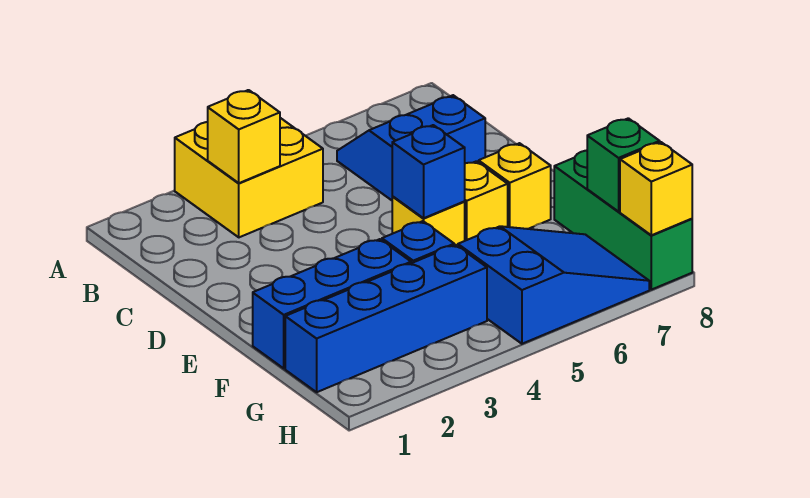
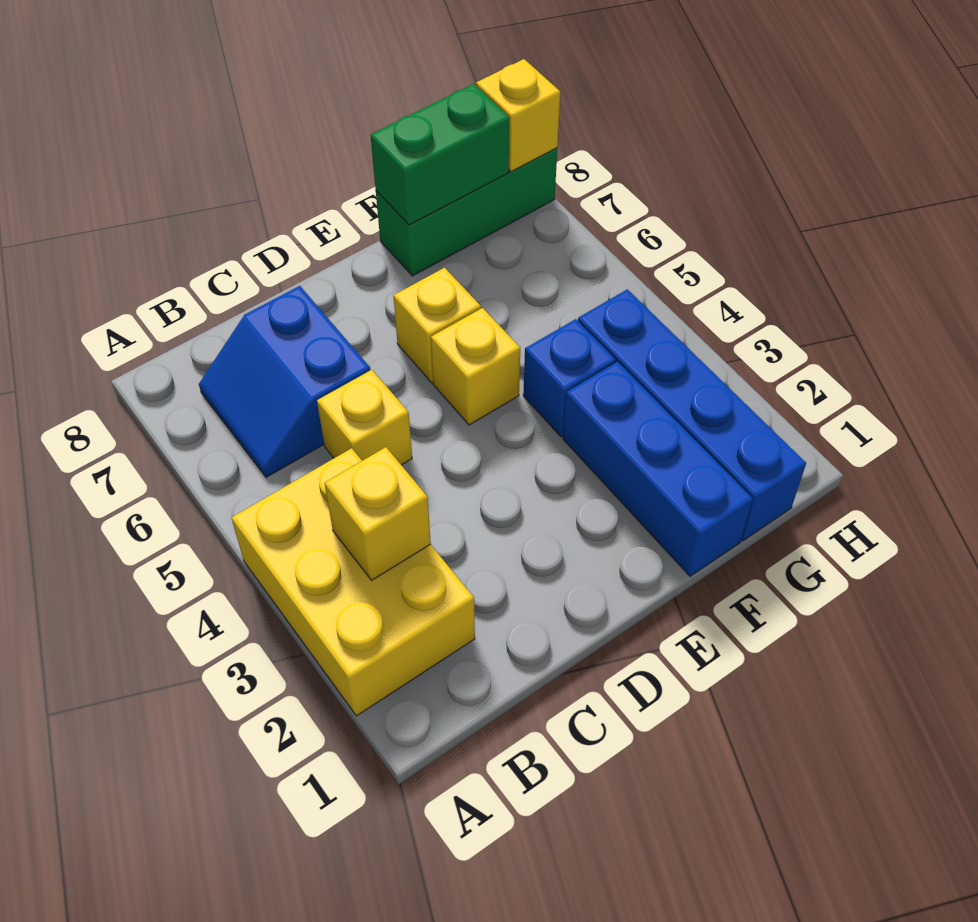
yellow brick A3:B4 level 1 -> yellow brick A2:B4 level 1
blue brick E5 level 2 -> none
yellow brick E7 level 1 -> yellow brick C5 level 1
blue slope G5:H7 level 1 top 5 -> none
green brick G8 level 2 -> green brick F8:G8 level 2

